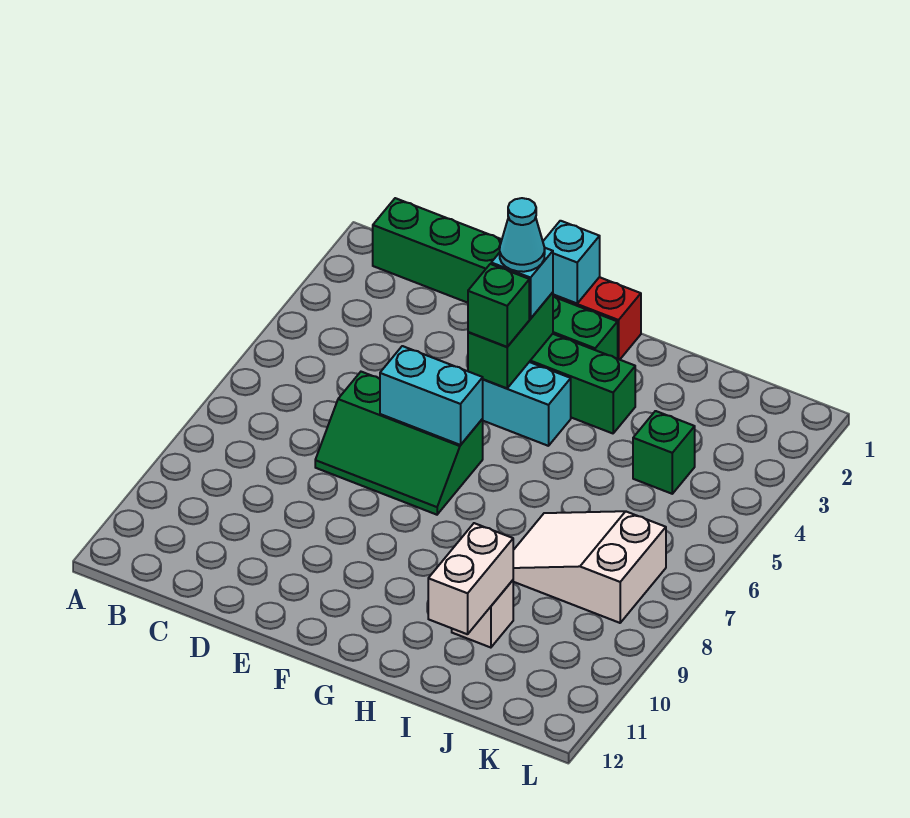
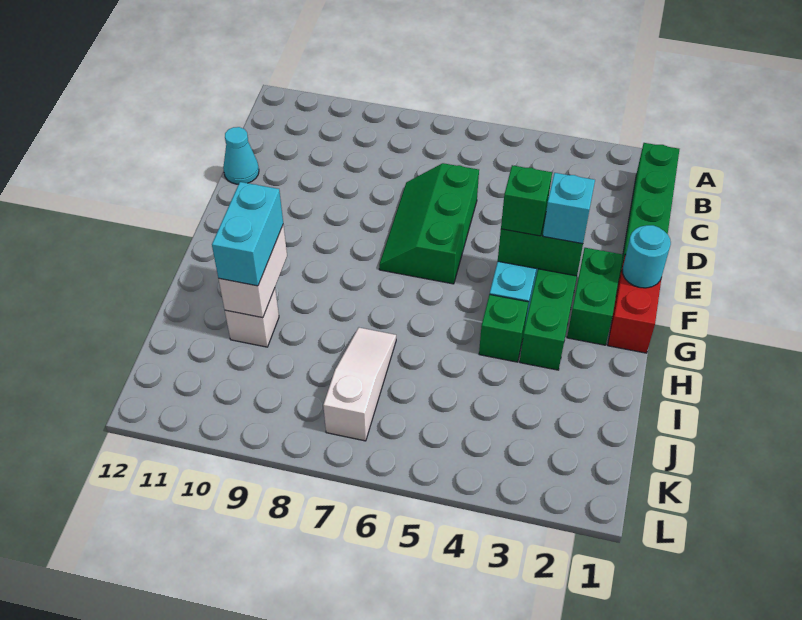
cyan brick E6:F6 level 2 -> cyan brick H10:I10 level 3
cyan brick F1 level 2 -> cyan round brick F1 level 2
cyan cone F3 level 4 -> cyan cone D12 level 1
white slope I7:K8 level 1 top K -> white slope I7:K7 level 1 top K
white brick I10:I11 level 2 -> white brick H10:I10 level 2
green brick J4 level 1 -> green brick H4 level 1

